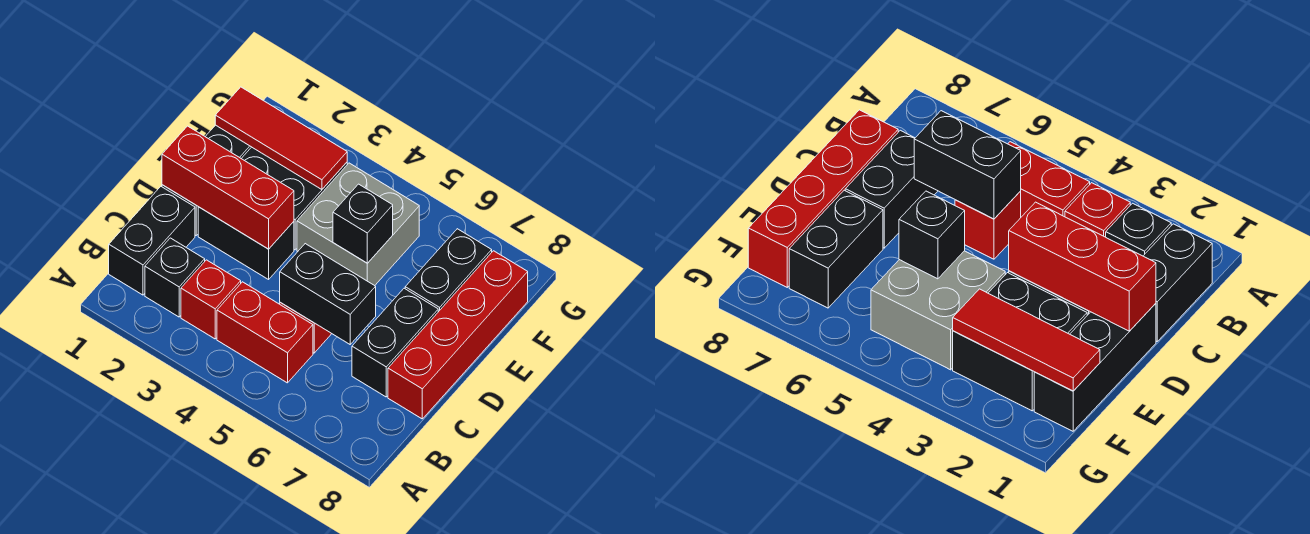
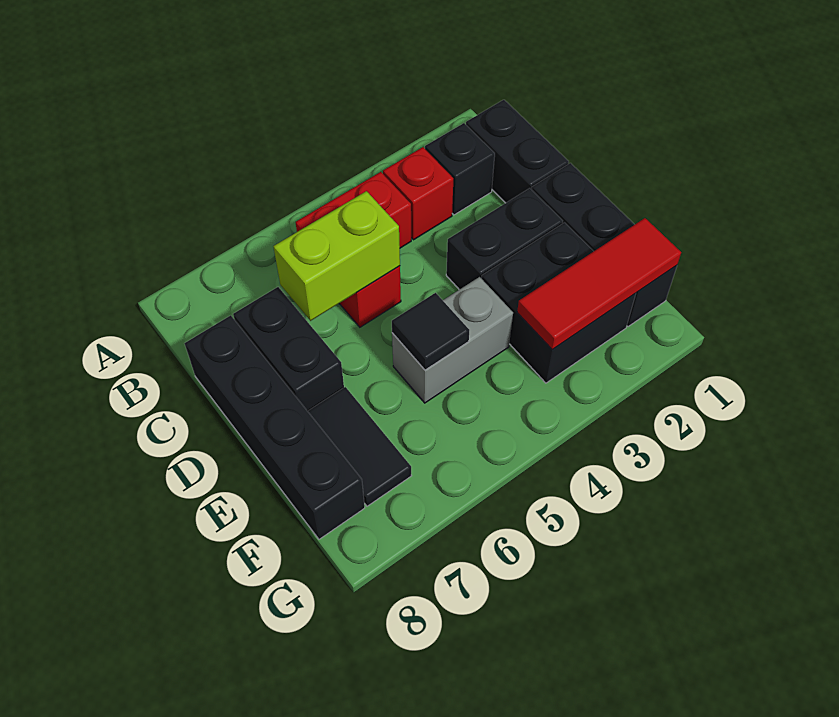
black brick C5:C6 level 2 -> lime brick C5:C6 level 2
red brick C8:F8 level 1 -> black brick C8:F8 level 1
red brick D1:D3 level 2 -> none
grey brick E4:F5 level 1 -> grey brick E4:E5 level 1
black brick E5 level 2 -> black tile E5 level 2
black brick E7:F7 level 1 -> black tile E7:F7 level 1

